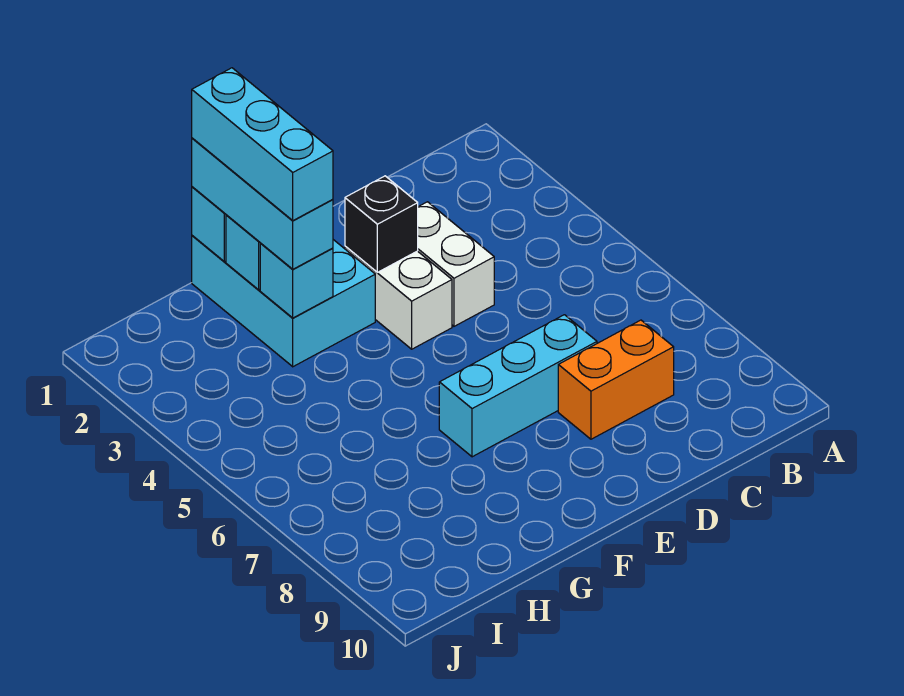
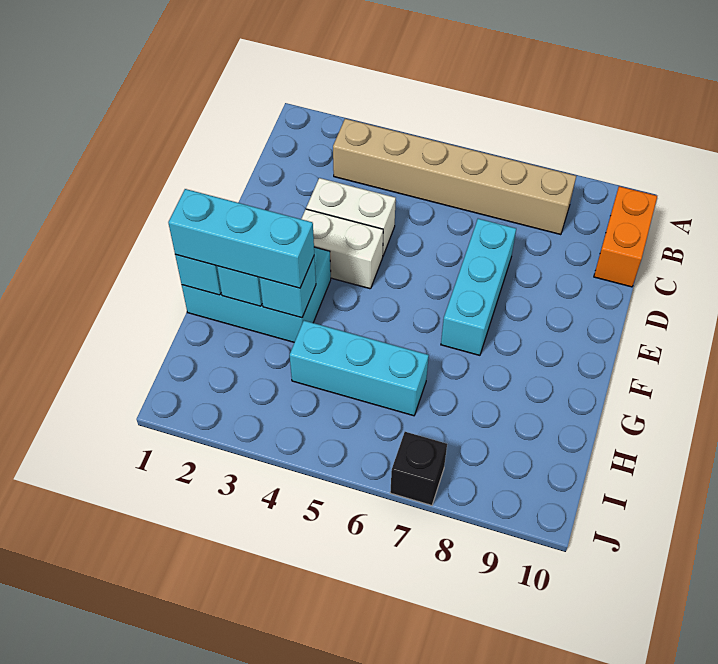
none -> tan brick B3:B8 level 1
orange brick C8:D8 level 1 -> orange brick B10:C10 level 1
black brick E3 level 2 -> black brick J7 level 1
cyan brick G1:G3 level 4 -> cyan brick H4:H6 level 1

